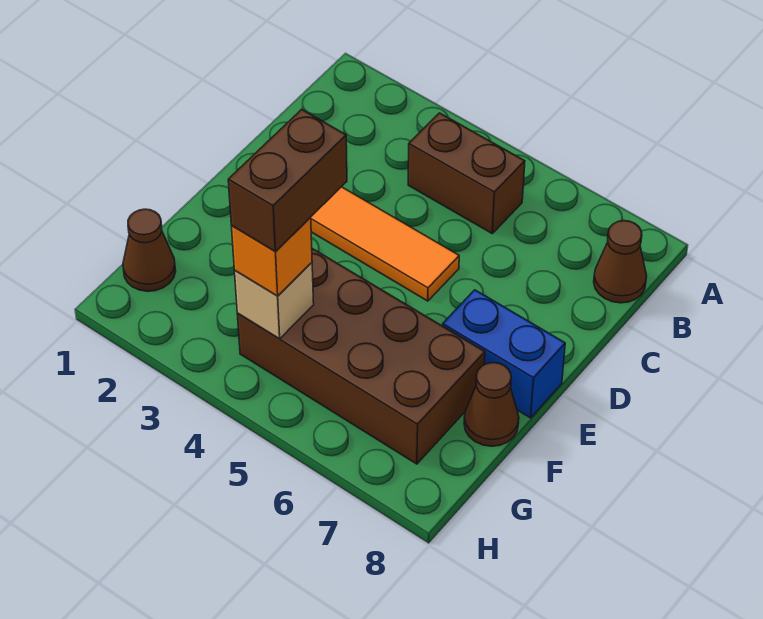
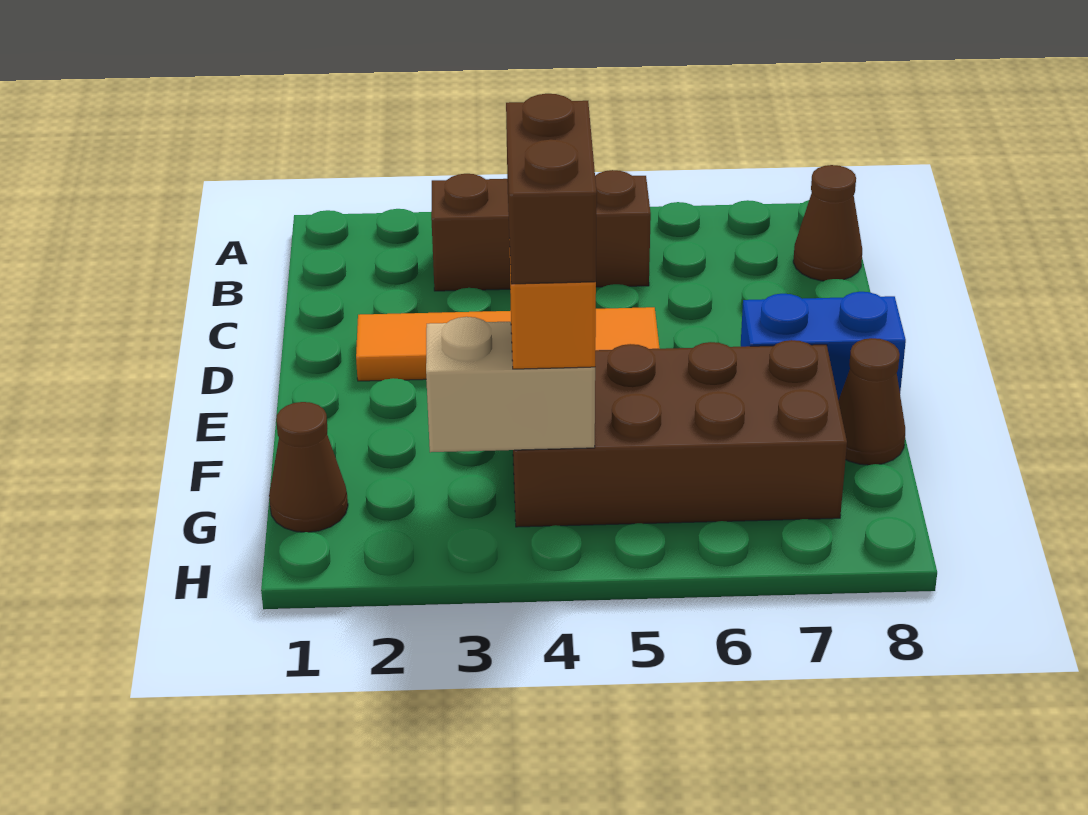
brown brick B4:B5 level 1 -> brown brick B3:B5 level 1
tan brick G4 level 2 -> tan brick G3:G4 level 2

